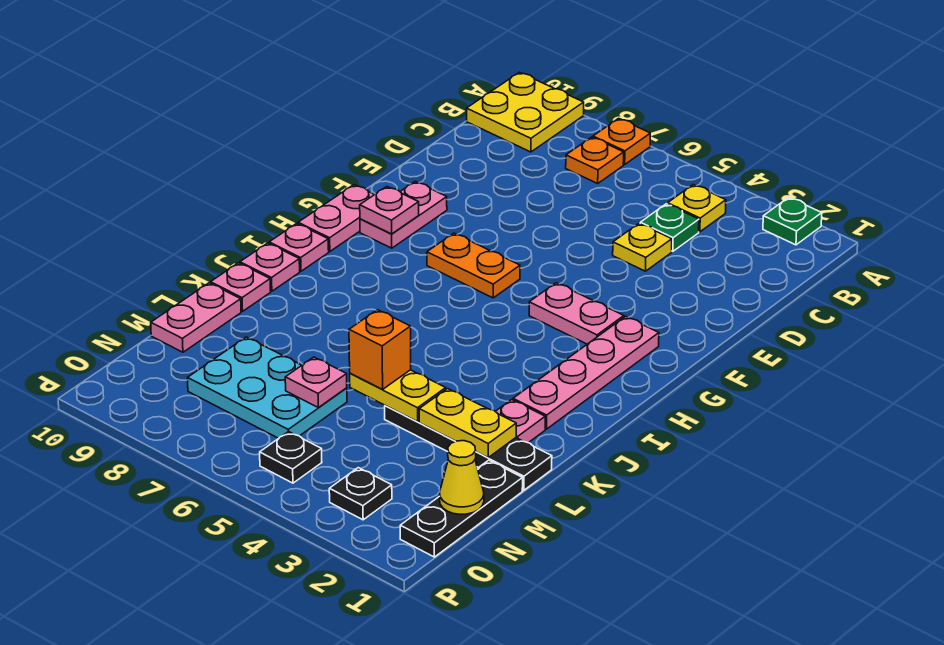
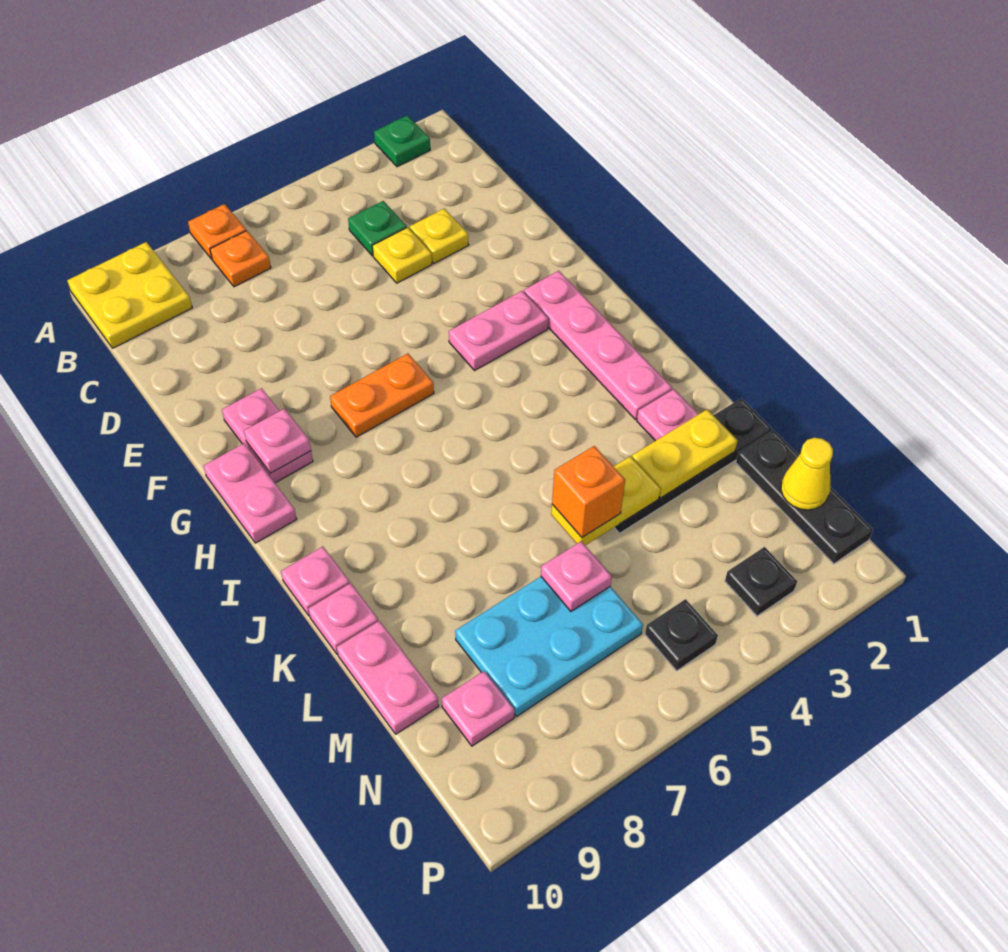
yellow plate B4 level 1 -> yellow plate D3 level 1
pink plate I10 level 1 -> pink plate N9 level 1

